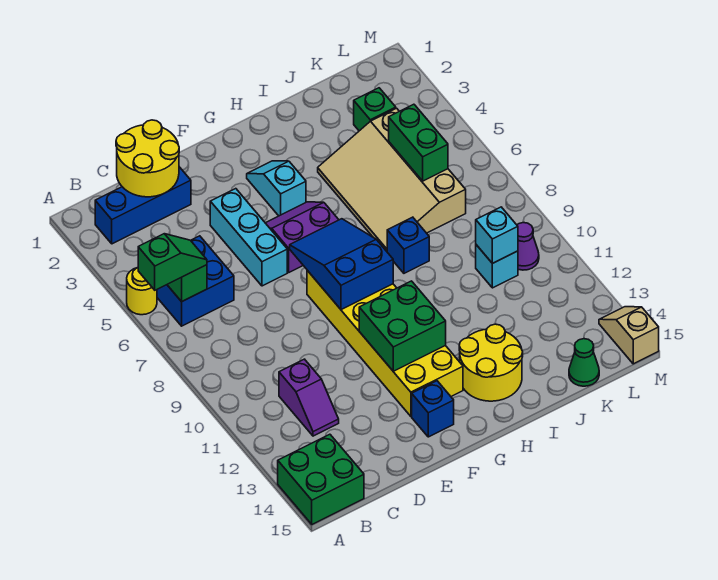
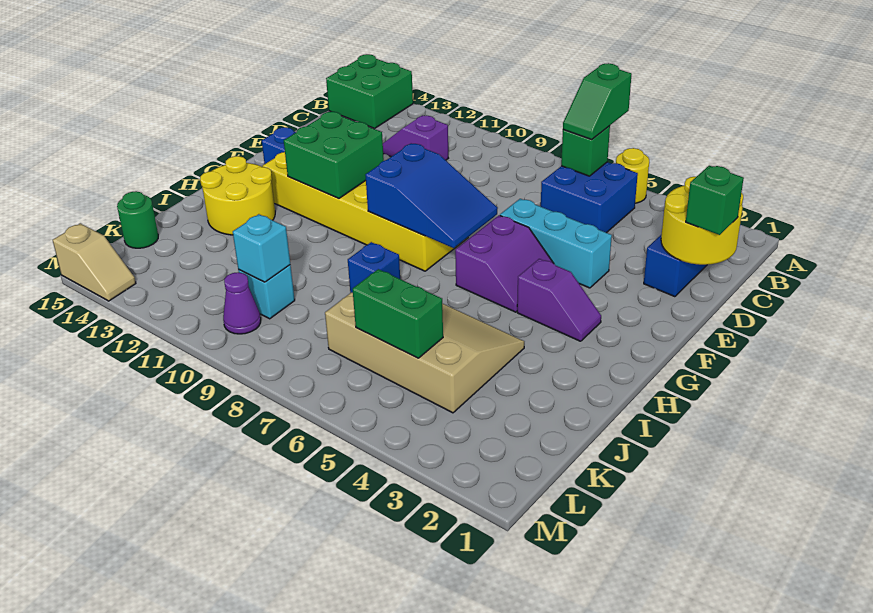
cyan slope G3:G4 level 1 top 4 -> purple slope G3:G4 level 1 top 4
green brick K3 level 1 -> green brick D1 level 3
green cone K15 level 1 -> green round brick K15 level 1

